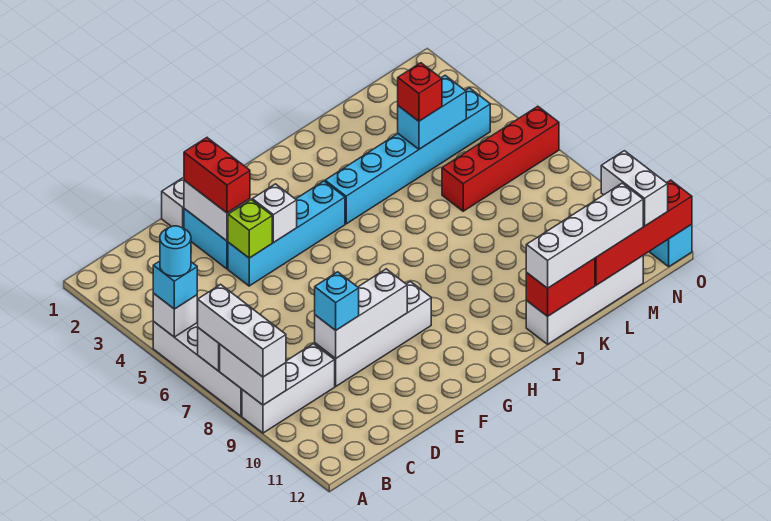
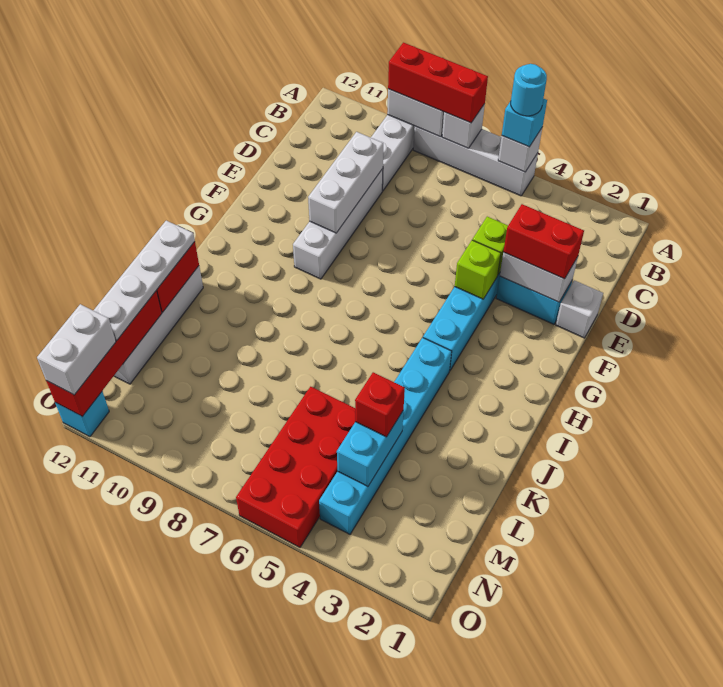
white brick A7:A9 level 3 -> red brick A7:A9 level 3
cyan brick D9 level 3 -> none
white brick F4 level 2 -> lime brick F4 level 2
white brick J12:M12 level 3 -> white plate J12:M12 level 3
red brick L6:O6 level 1 -> red brick L5:O6 level 1
white brick N11:N12 level 3 -> white brick N12:O12 level 3

